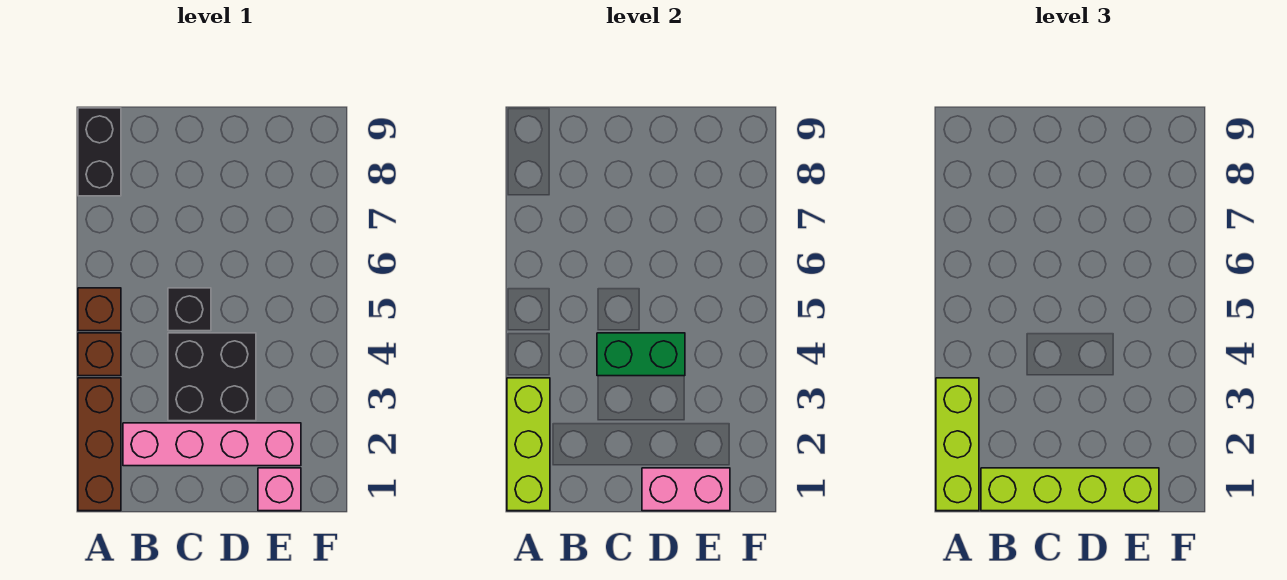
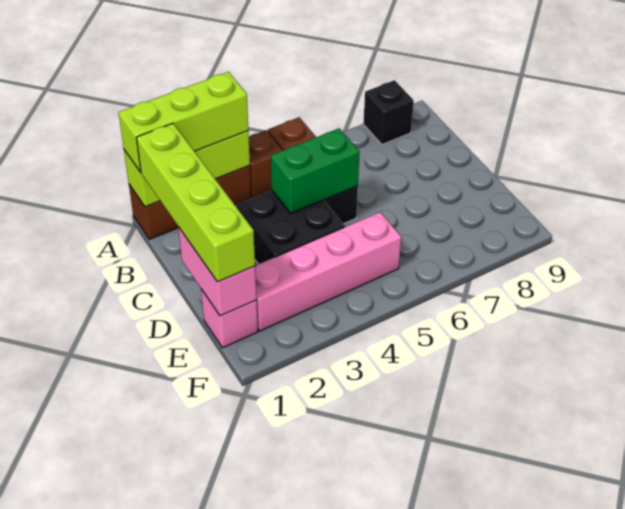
black brick A8:A9 level 1 -> black brick A8 level 1
pink brick B2:E2 level 1 -> pink brick E2:E5 level 1
green brick C4:D4 level 2 -> green brick C4:C5 level 2

